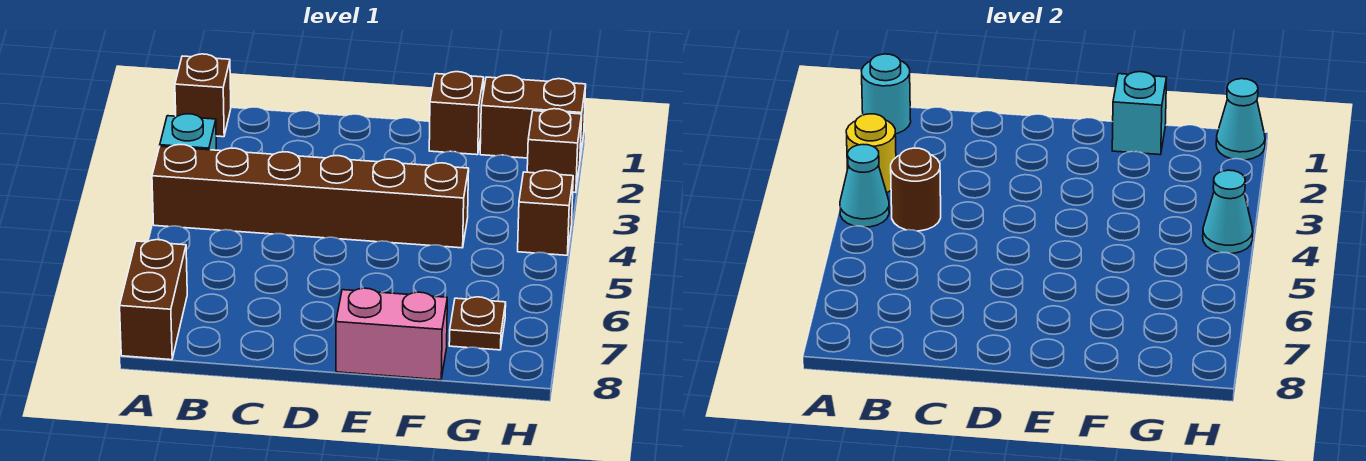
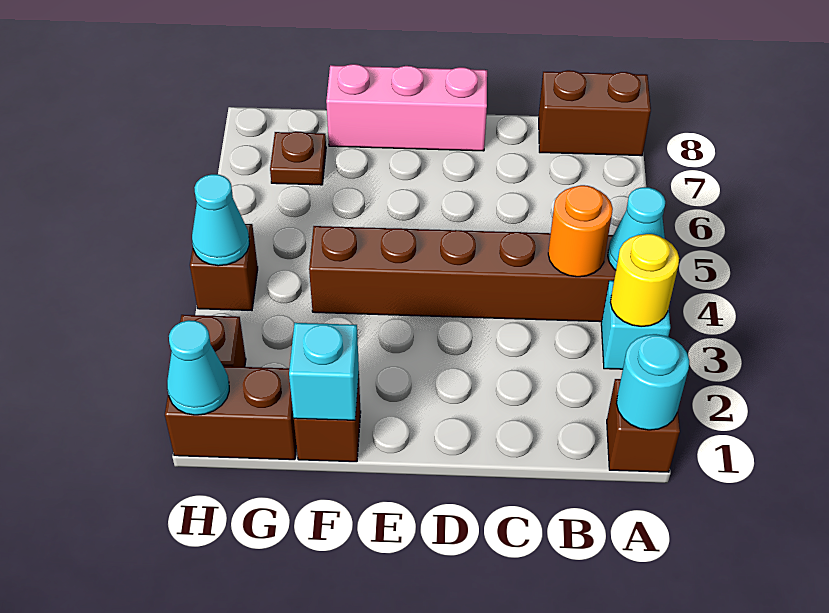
brown brick A7:A8 level 1 -> brown brick A8:B8 level 1
brown round brick B4 level 2 -> orange round brick B4 level 2
pink brick E8:F8 level 1 -> pink brick D8:F8 level 1

